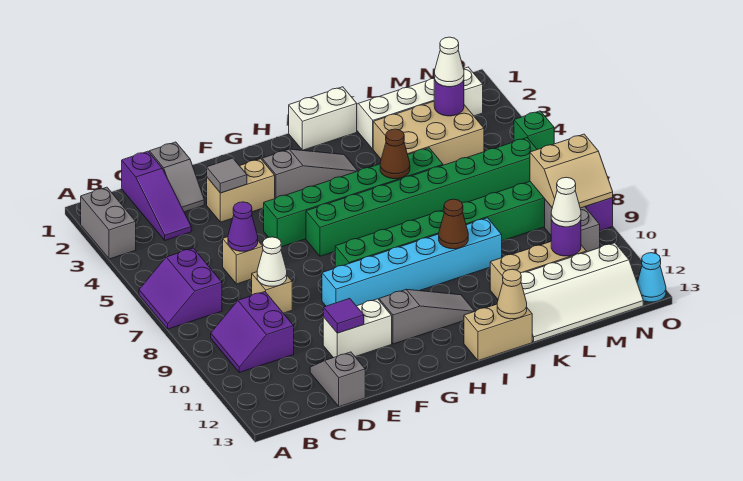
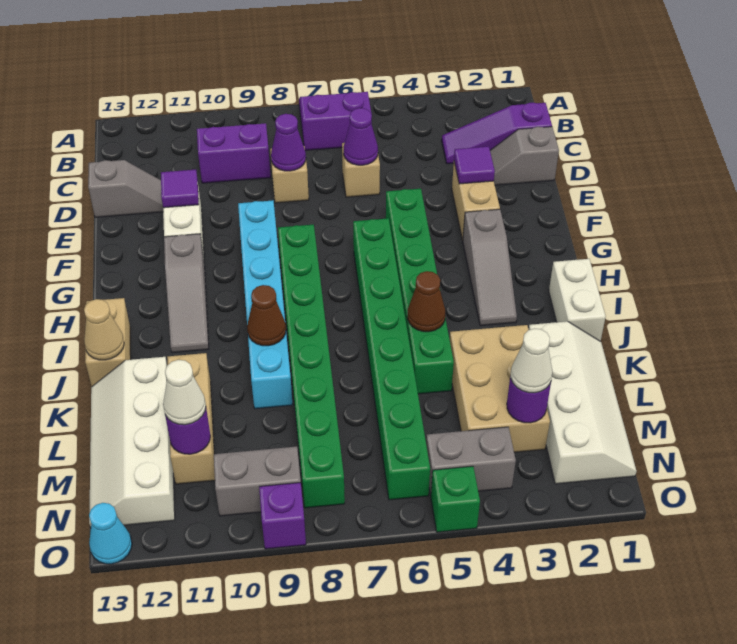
grey brick A2:A3 level 1 -> grey brick N4:N5 level 1
white cone D8 level 2 -> purple cone D8 level 2
grey tile E3 level 2 -> purple tile E3 level 2
tan slope N8:O9 level 2 top 8 -> none

